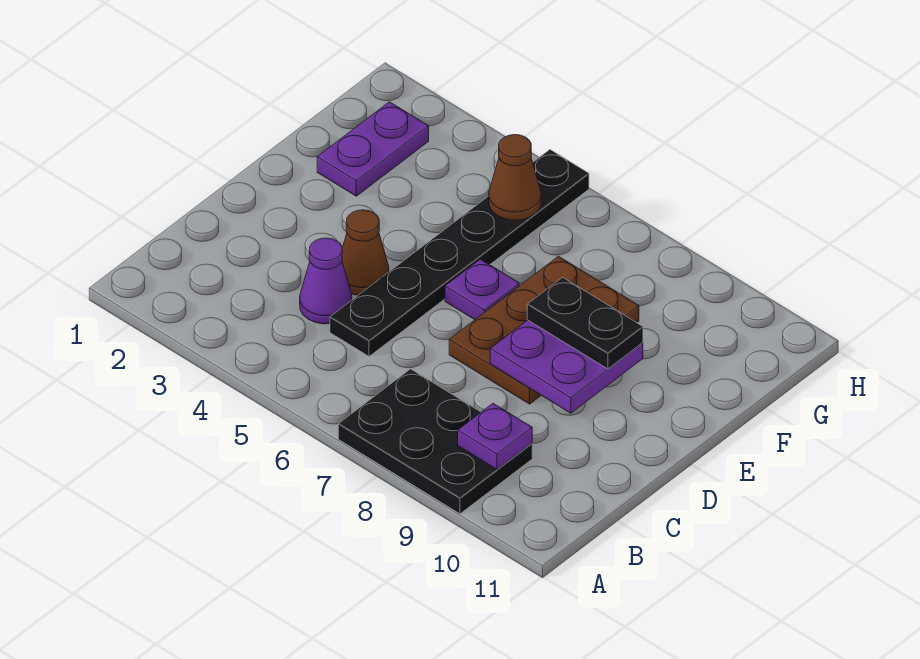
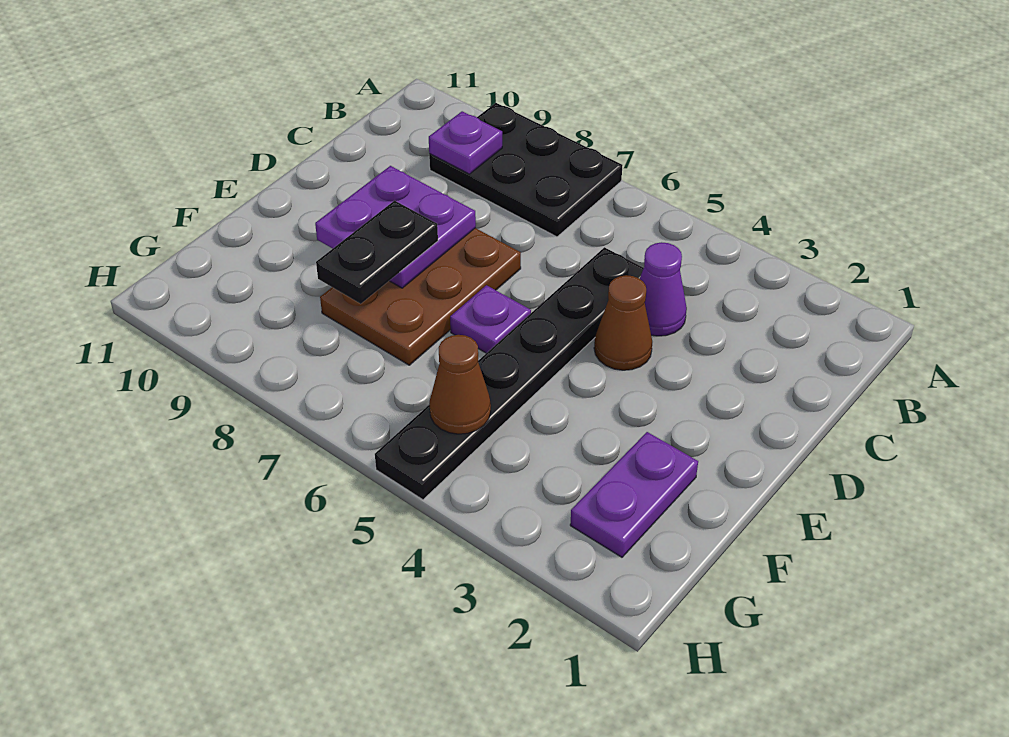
black plate E8:E9 level 3 -> black plate E8:F8 level 3

